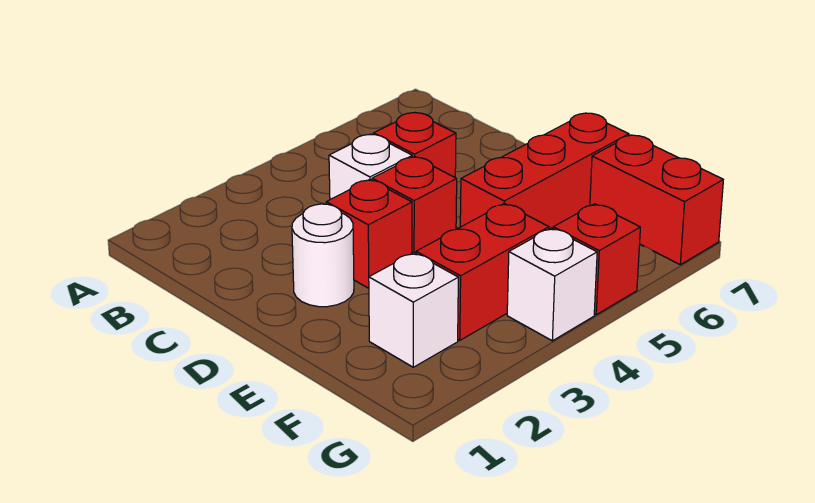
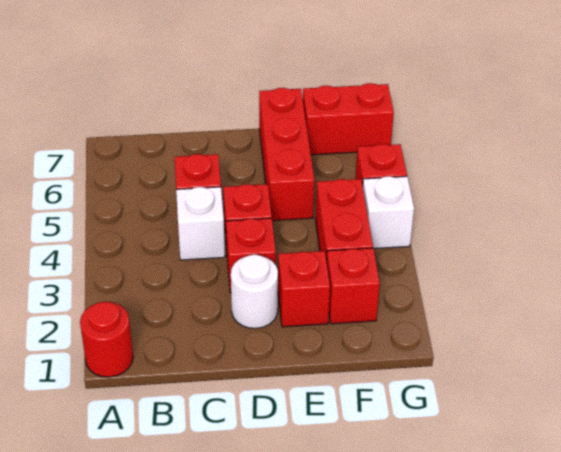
none -> red round brick A1 level 1
none -> red brick E2 level 1
white brick F2 level 1 -> red brick F2 level 1

